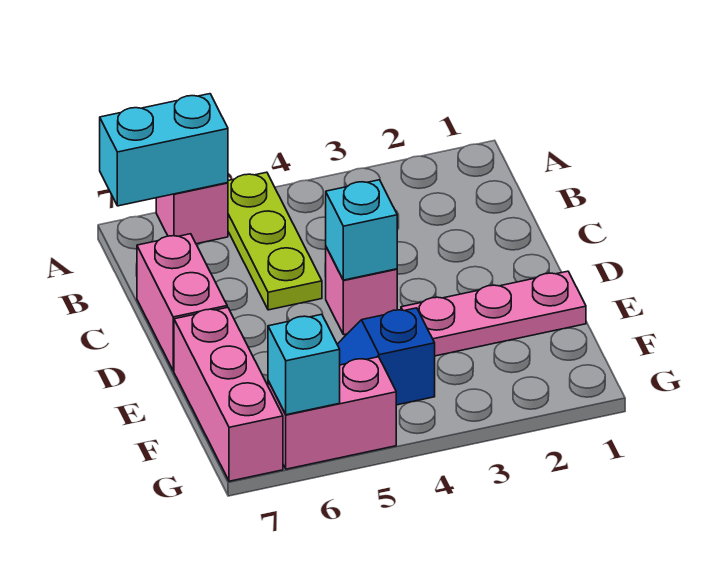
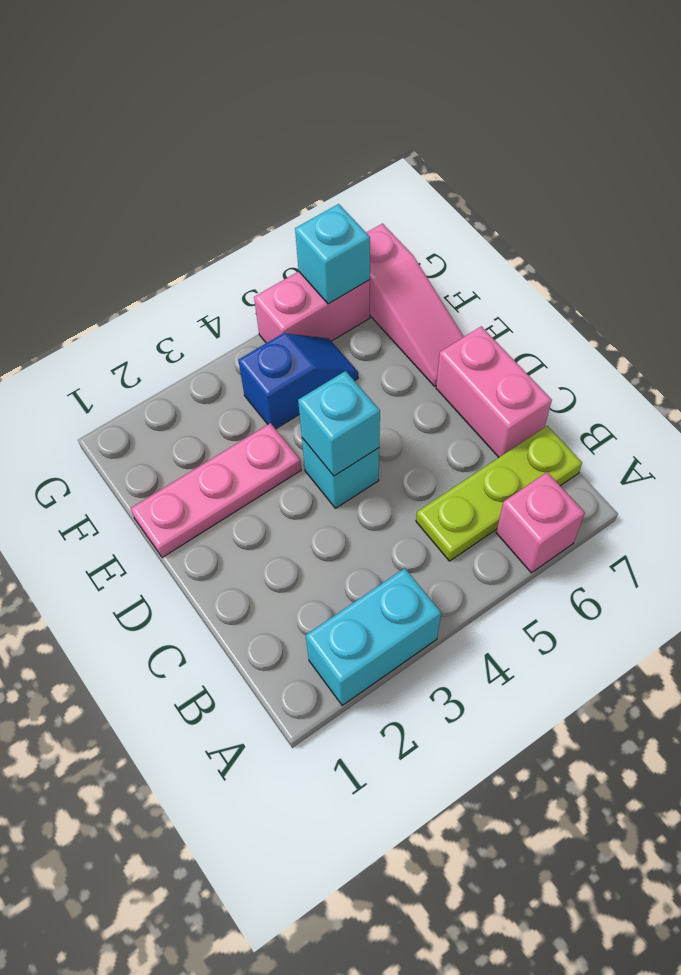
lime plate A5:C5 level 1 -> lime plate B5:B7 level 1
cyan brick A6:A7 level 2 -> cyan brick A2:A3 level 1
pink brick D4 level 1 -> cyan brick D4 level 1
pink brick E7:G7 level 1 -> pink slope E7:G7 level 1 top G

